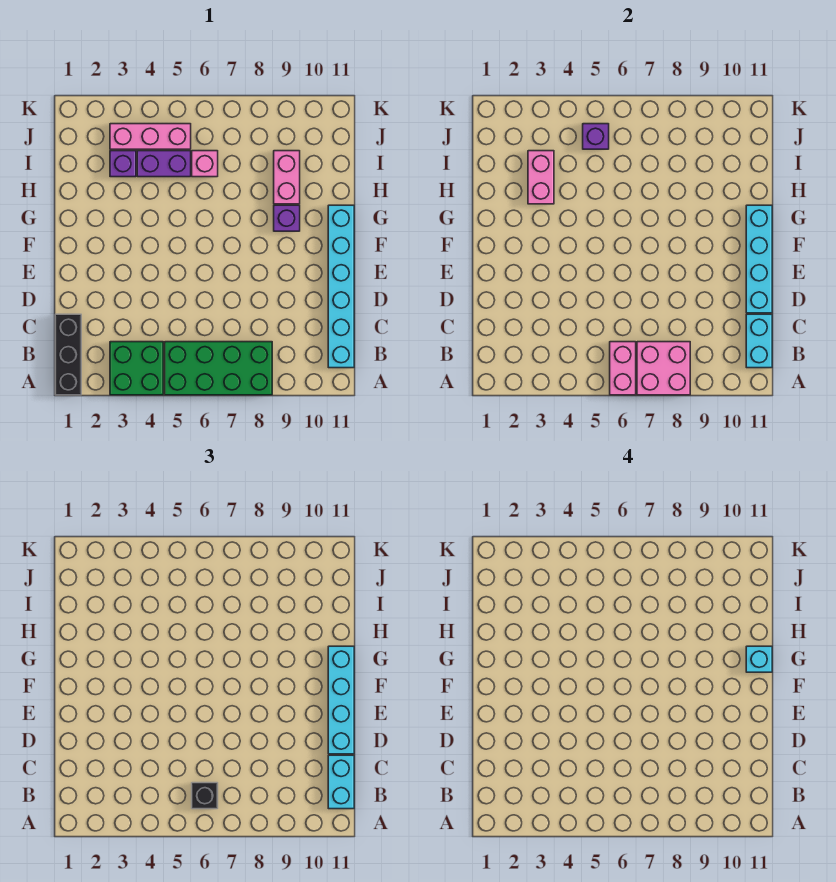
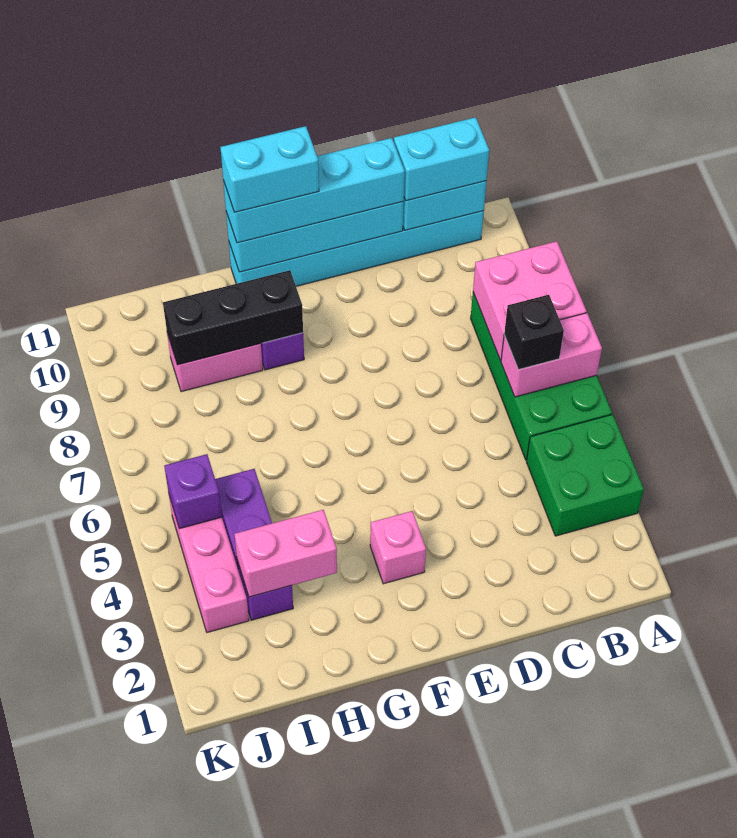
black brick A1:C1 level 1 -> black brick G9:I9 level 2
cyan brick G11 level 4 -> cyan brick F11:G11 level 4
pink brick I6 level 1 -> pink brick F3 level 1

